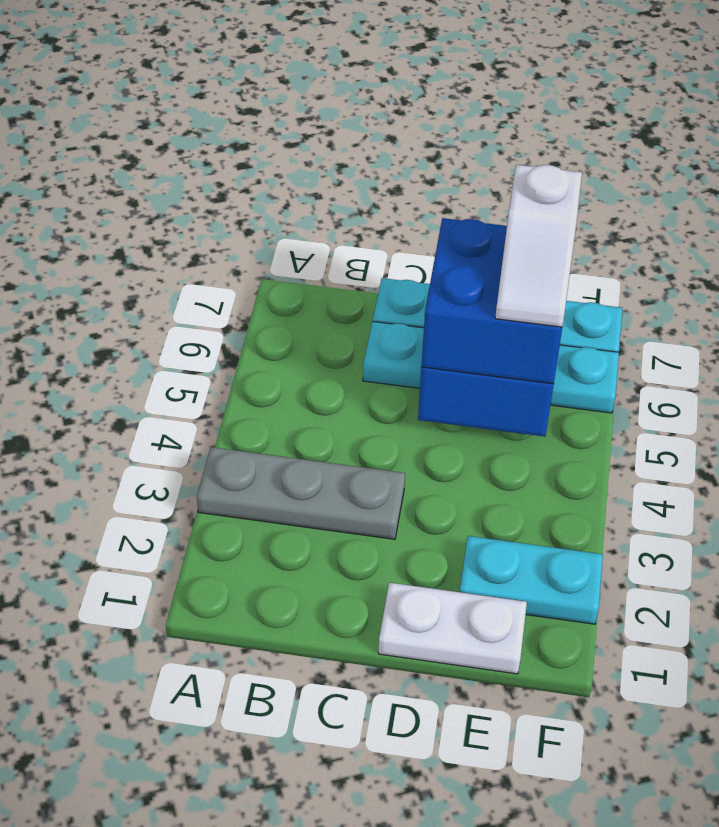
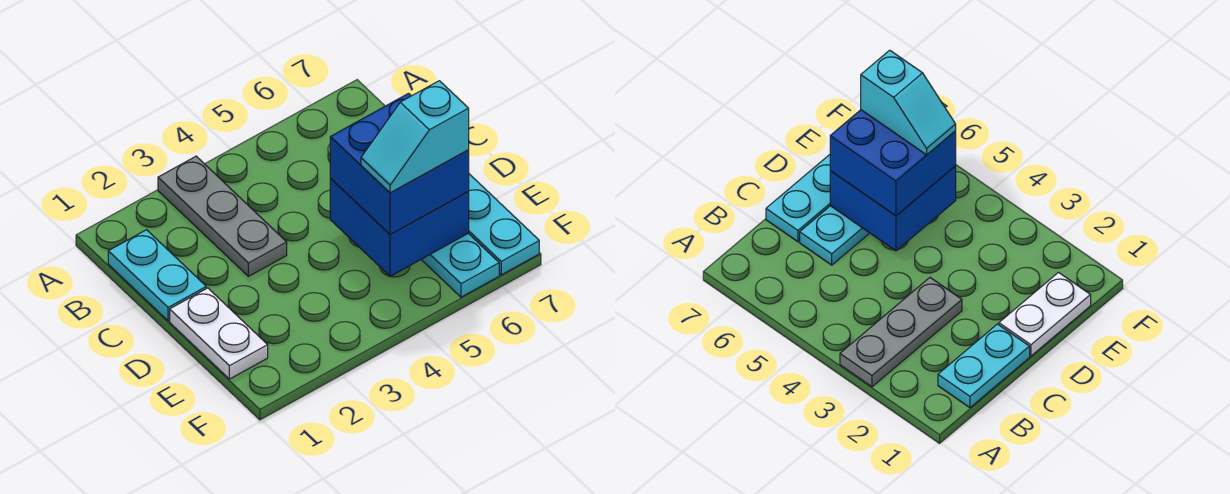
cyan plate E2:F2 level 1 -> cyan plate B1:C1 level 1
white slope E5:E6 level 4 top 6 -> cyan slope E5:E6 level 4 top 6

